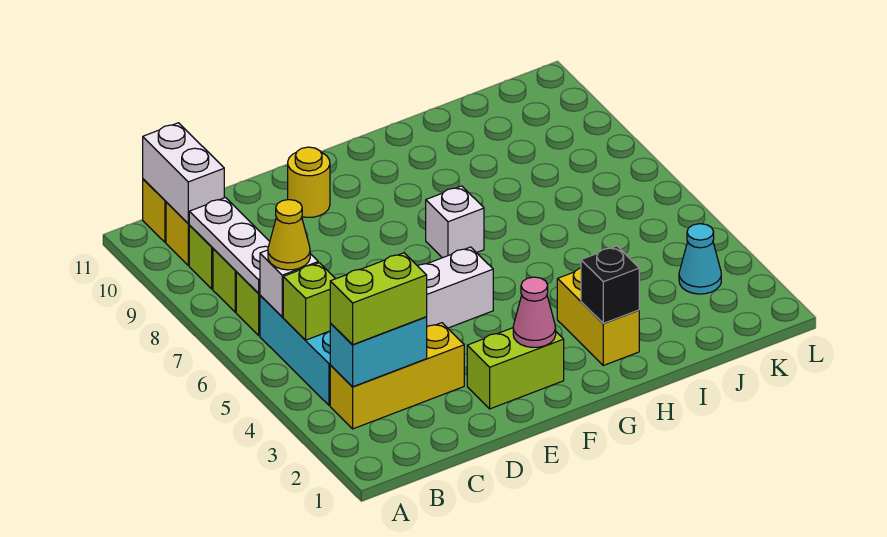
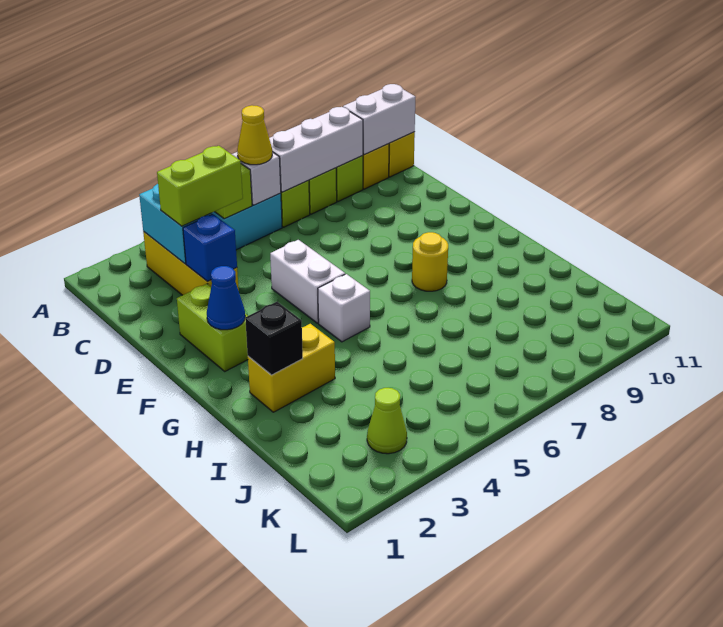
lime brick B3:C3 level 3 -> lime brick C3:C4 level 3
white plate B7:B9 level 2 -> white brick B7:B9 level 2
none -> blue brick D3 level 2
yellow round brick E10 level 1 -> yellow round brick G8 level 1
pink cone F2 level 2 -> blue cone F2 level 2
white brick G7 level 1 -> white brick G5 level 1
cyan cone K3 level 1 -> lime cone K3 level 1

